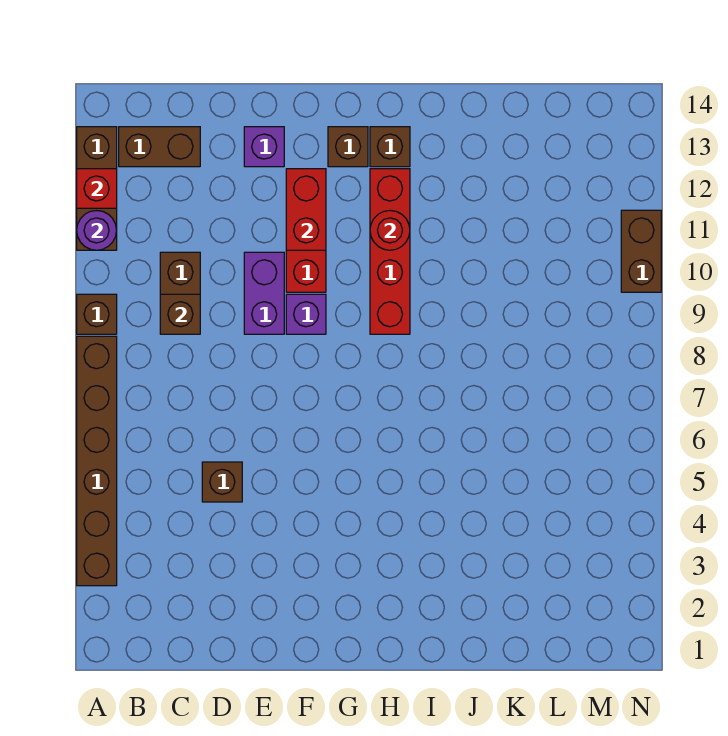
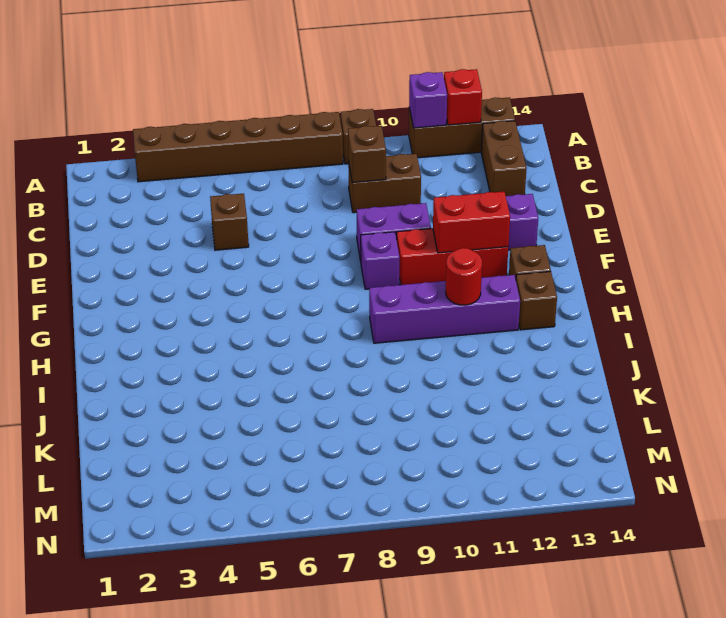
purple round brick A11 level 2 -> purple brick A11 level 2
red brick H9:H12 level 1 -> purple brick H9:H12 level 1
brown brick N10:N11 level 1 -> none

